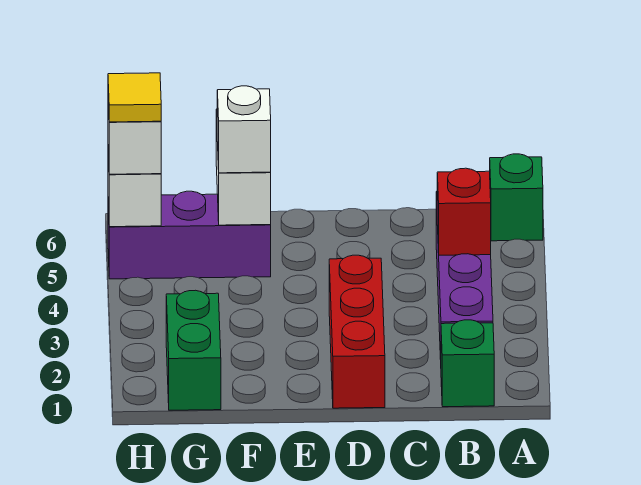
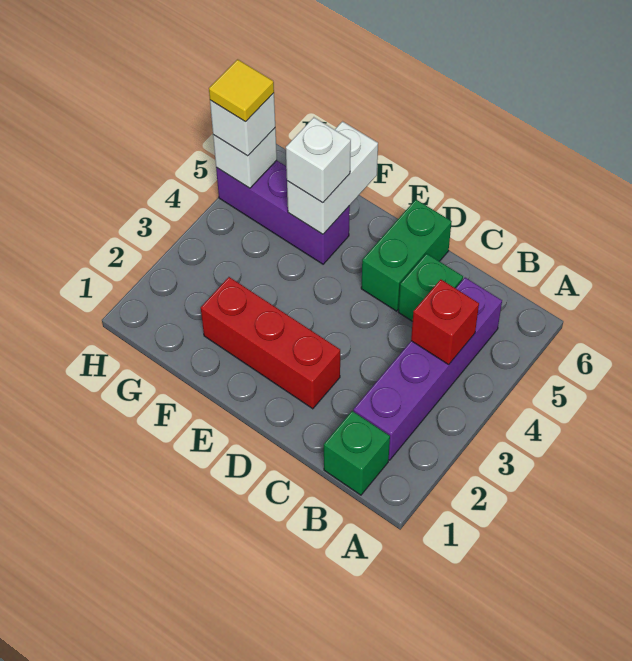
green brick A6 level 1 -> green brick C5 level 1
red brick D1:D3 level 1 -> red brick D2:F2 level 1
green brick G1:G2 level 1 -> green brick D5:D6 level 1

